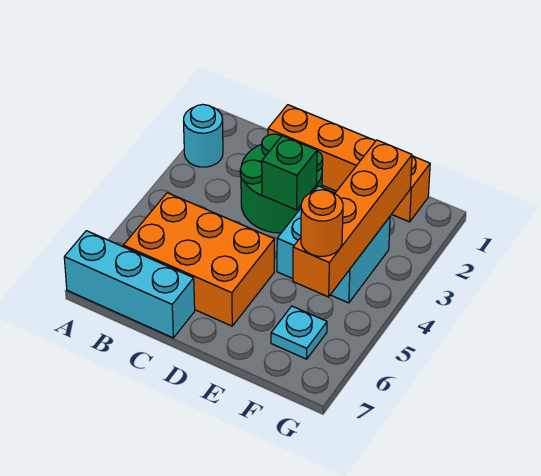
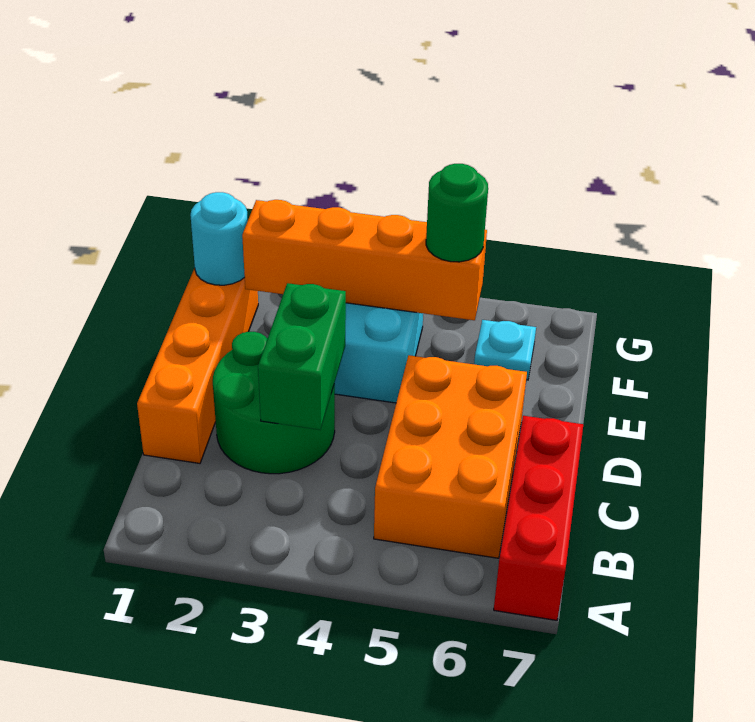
cyan round brick A2 level 1 -> cyan round brick F1 level 2
cyan brick A7:C7 level 1 -> red brick A7:C7 level 1
green brick D3 level 2 -> green brick C3:D3 level 2
orange round brick F5 level 3 -> green round brick F5 level 3

